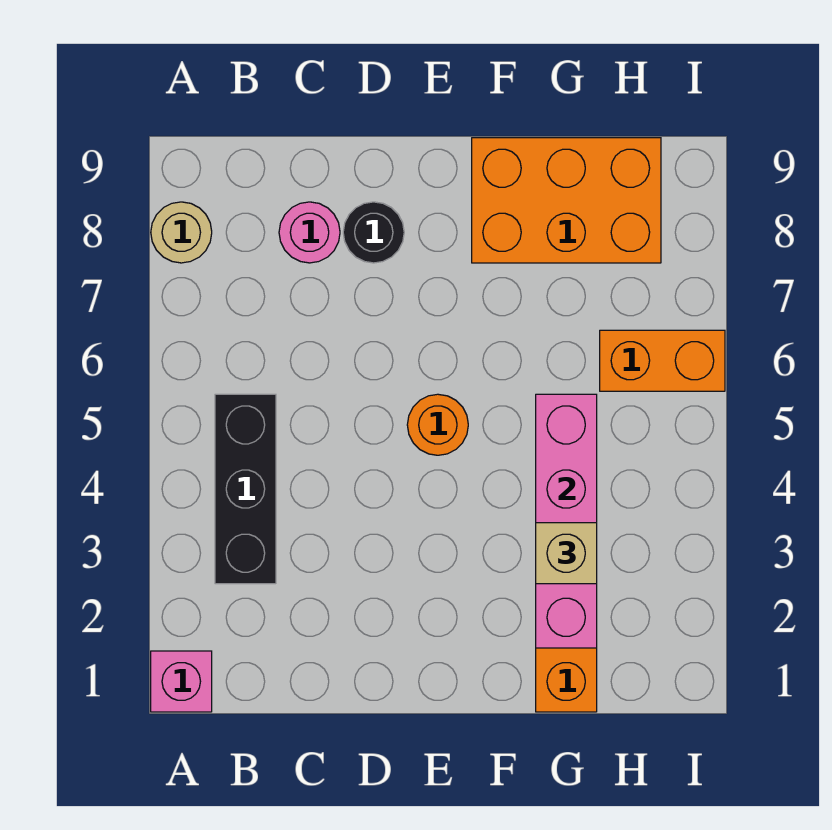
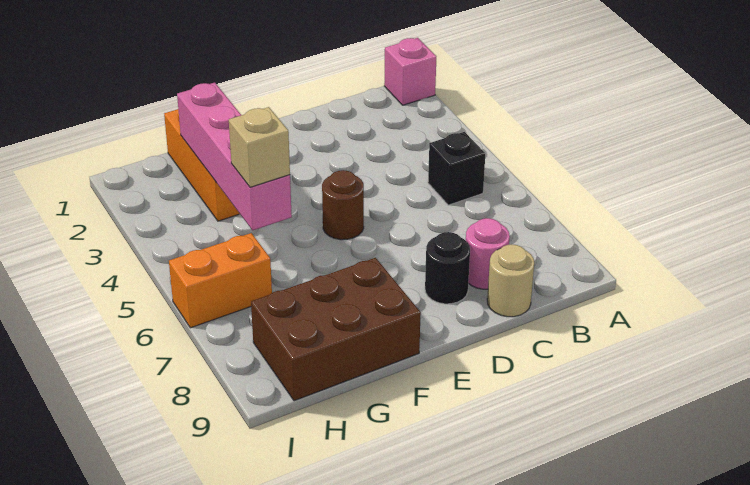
tan round brick A8 level 1 -> tan round brick C9 level 1
black brick B3:B5 level 1 -> black brick B5 level 1
orange round brick E5 level 1 -> brown round brick E5 level 1
orange brick F8:H9 level 1 -> brown brick F8:H9 level 1
tan brick G3 level 3 -> tan brick G5 level 3

